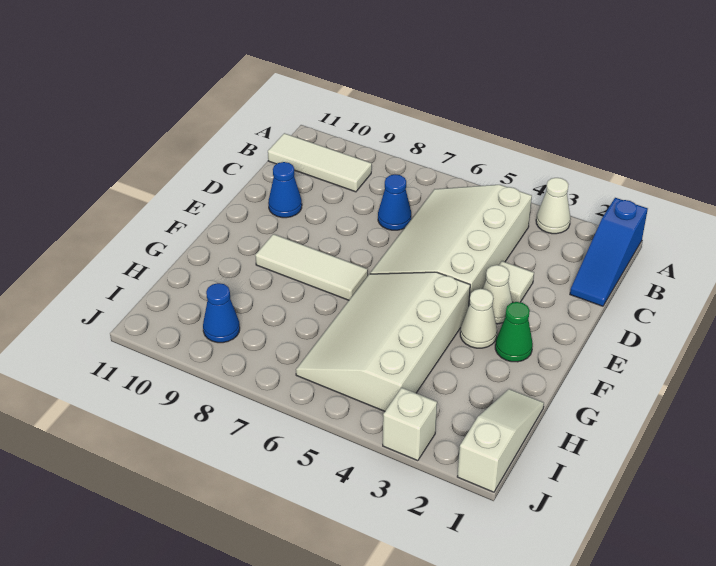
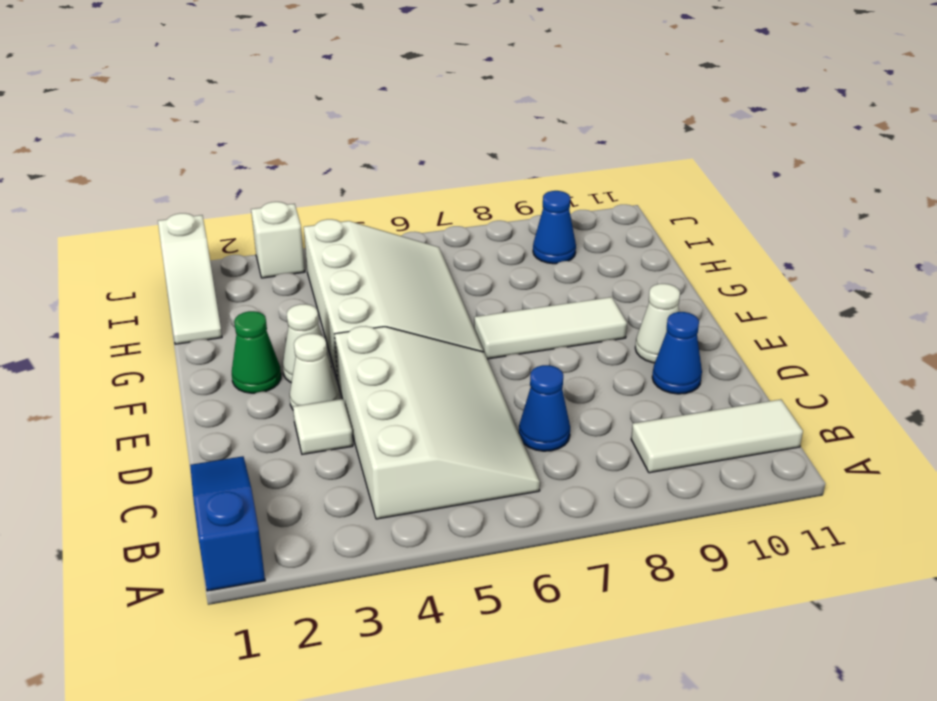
white cone A3 level 1 -> white cone E10 level 1

